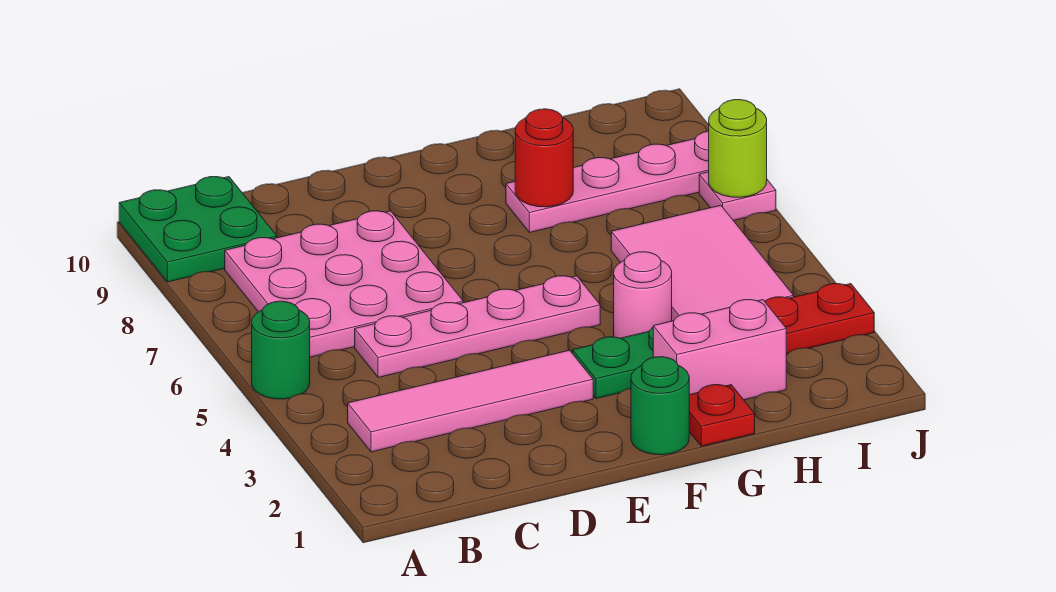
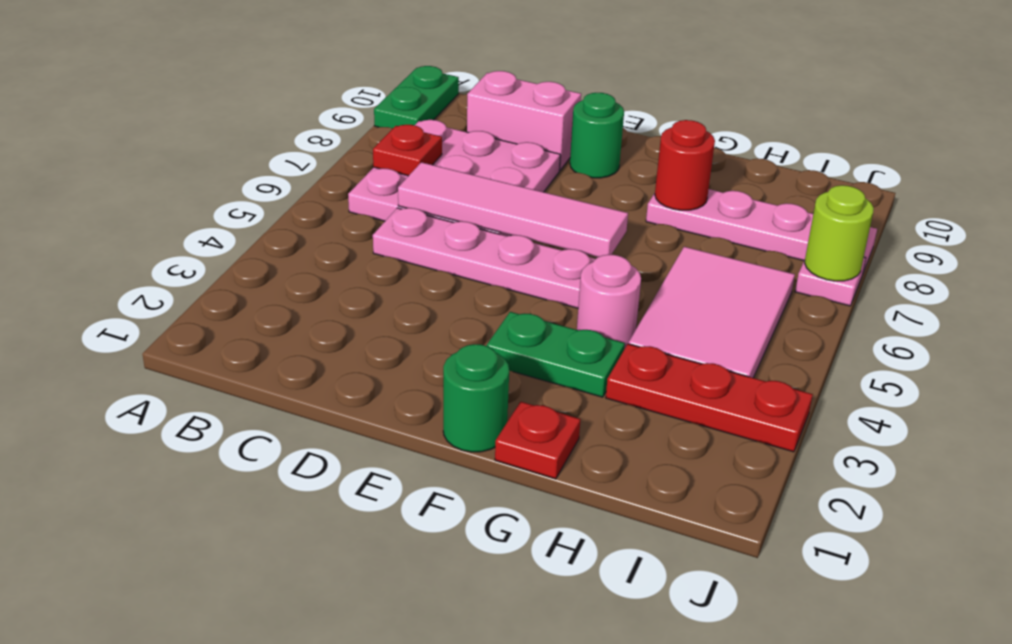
green round brick A5 level 1 -> green round brick E9 level 1
green plate A9:B10 level 1 -> green plate A9:A10 level 1
pink tile B3:E3 level 1 -> pink tile C6:F6 level 2
none -> red plate B7 level 2
pink brick G2:H2 level 1 -> pink brick C9:D9 level 1

